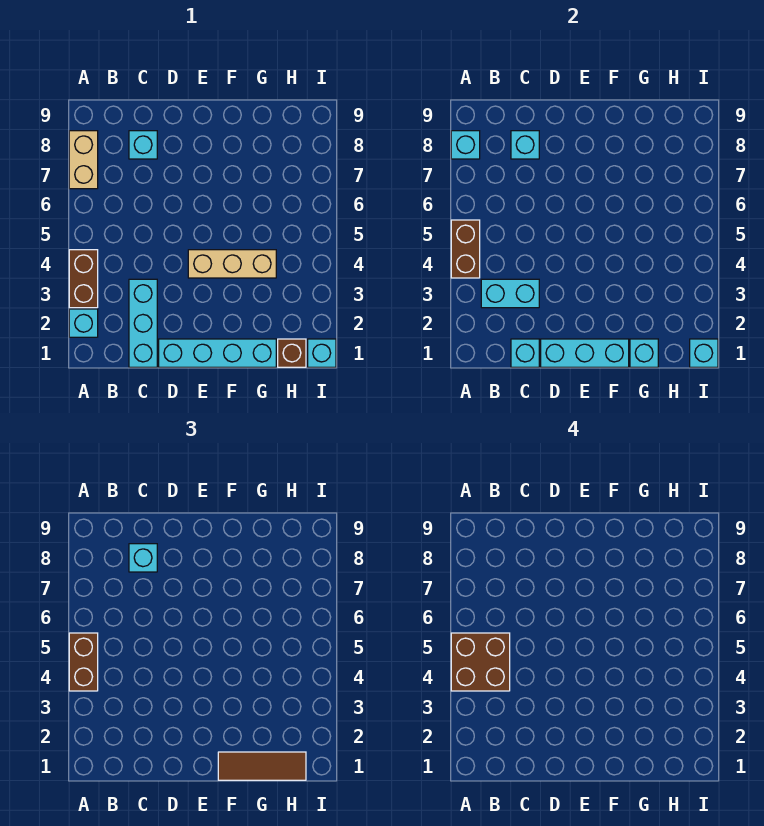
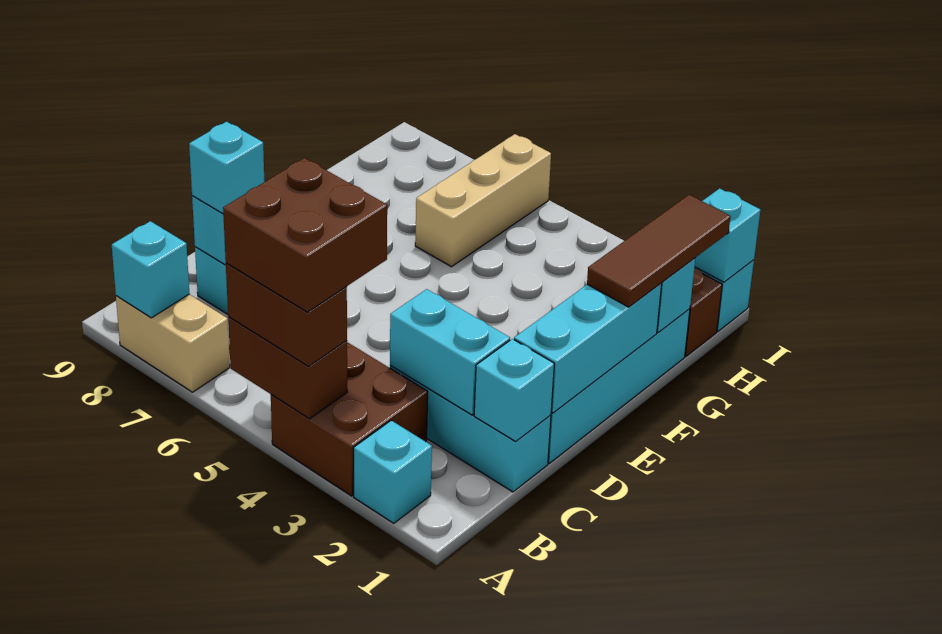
brown brick A3:A4 level 1 -> brown brick A3:B4 level 1
cyan brick B3:C3 level 2 -> cyan brick C2:C3 level 2
tan brick E4:G4 level 1 -> tan brick G6:I6 level 1

